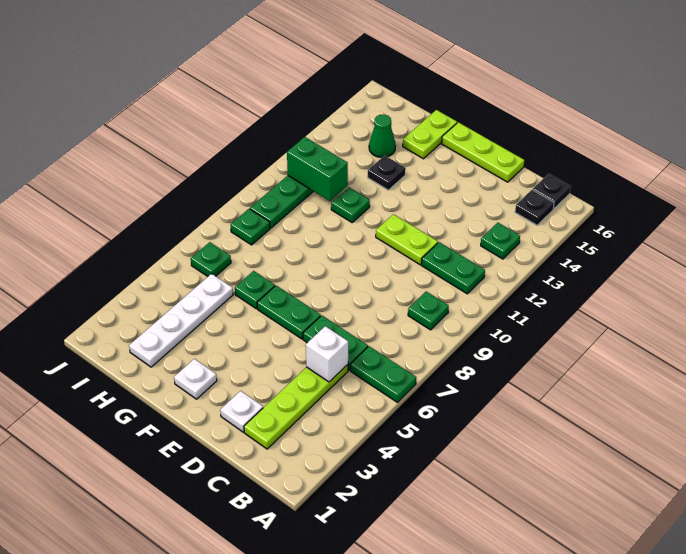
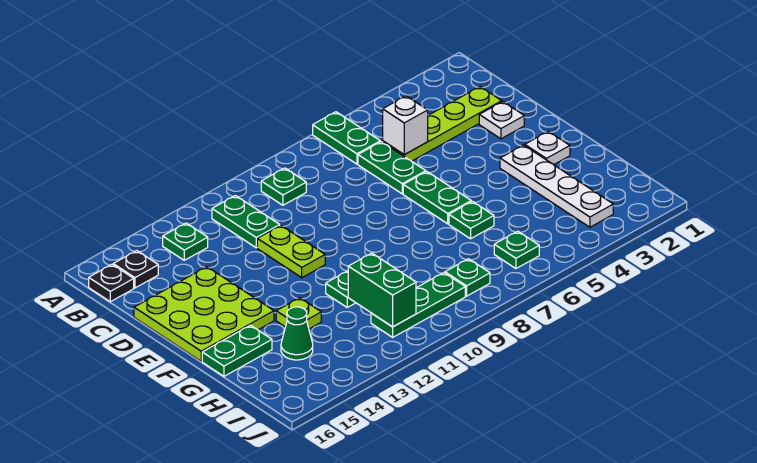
lime plate D16:F16 level 1 -> lime plate D14:F16 level 1
black plate G13 level 1 -> lime plate G13 level 1
lime plate G15:G16 level 1 -> green plate G15:G16 level 1
white plate H2:H5 level 1 -> white plate F3:I3 level 1

